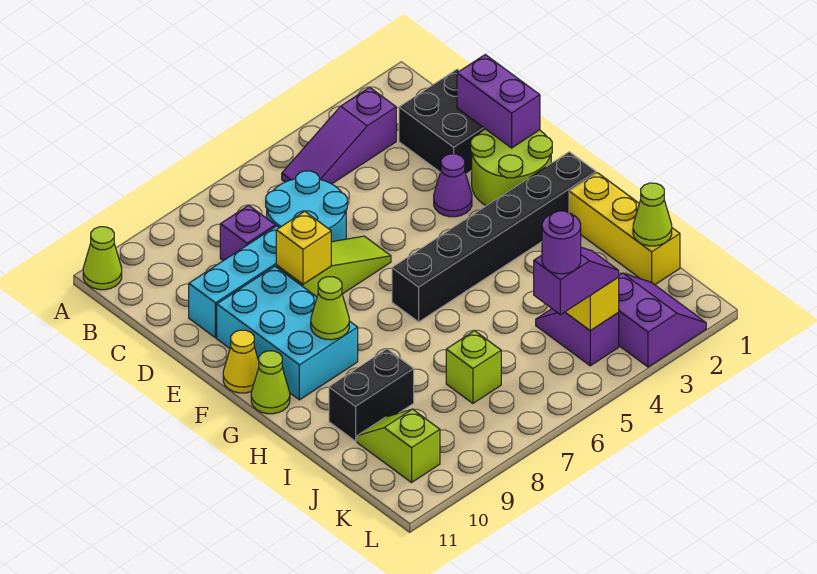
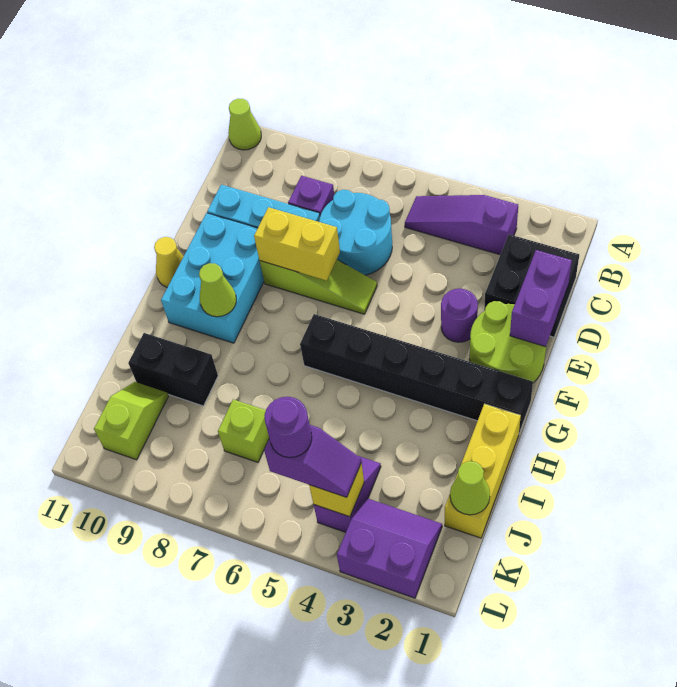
purple cone E3 level 1 -> purple round brick E3 level 1
yellow brick E8 level 2 -> yellow brick E7:E8 level 2
lime cone G11 level 1 -> none
purple slope K2:L3 level 1 top 3 -> purple slope K2:L3 level 1 top L

